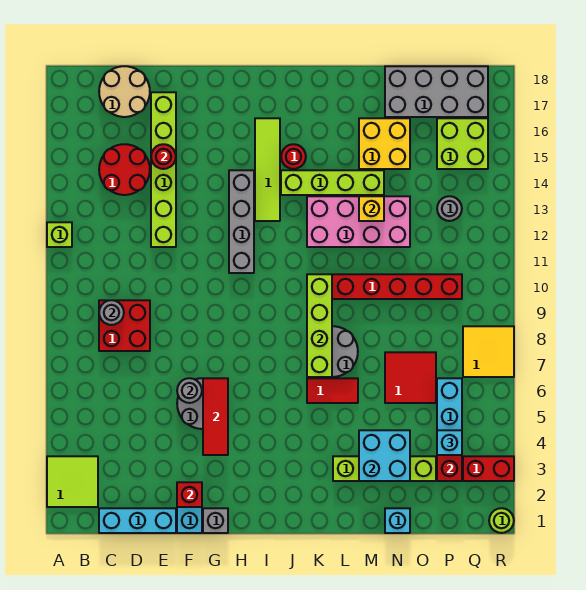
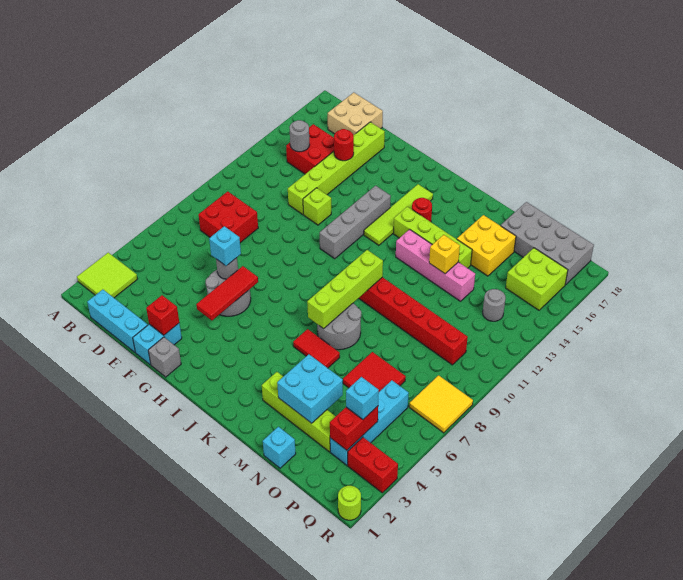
lime brick A12 level 1 -> lime brick F12 level 1
grey round brick C9 level 2 -> grey round brick C14 level 2
red round brick C14:D15 level 1 -> red brick C14:D15 level 1
tan round brick C17:D18 level 1 -> tan brick C17:D18 level 1
none -> cyan brick F6 level 3
pink brick K12:N13 level 1 -> pink brick K13:N13 level 1

